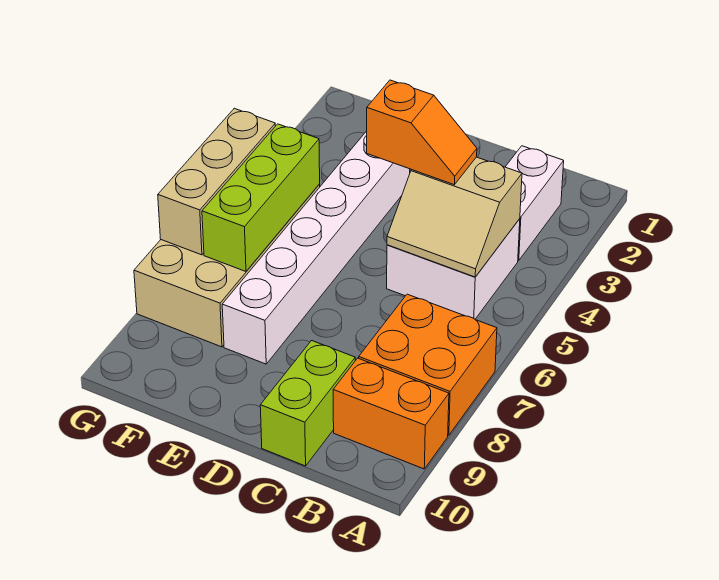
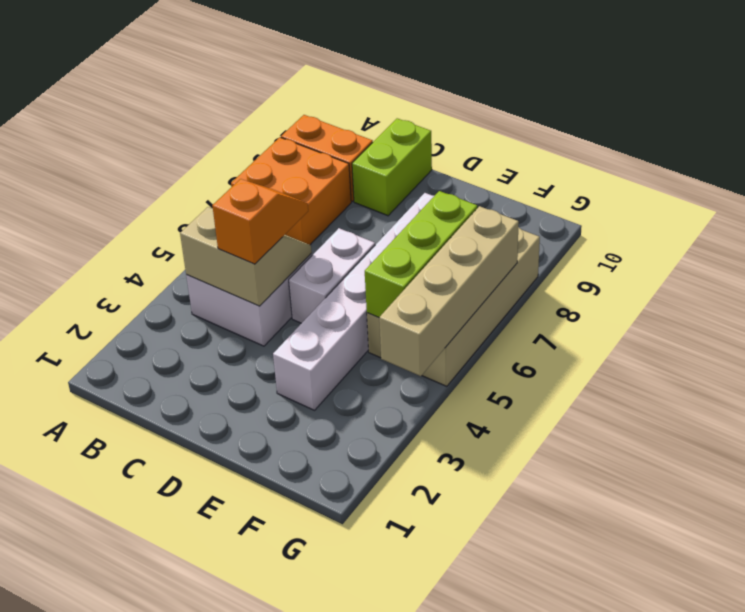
white brick B2:B3 level 1 -> white brick D5:D6 level 1
orange slope C4:D4 level 3 top D -> orange slope C4:C5 level 3 top 4
tan brick G5:G7 level 2 -> tan brick G4:G7 level 2

